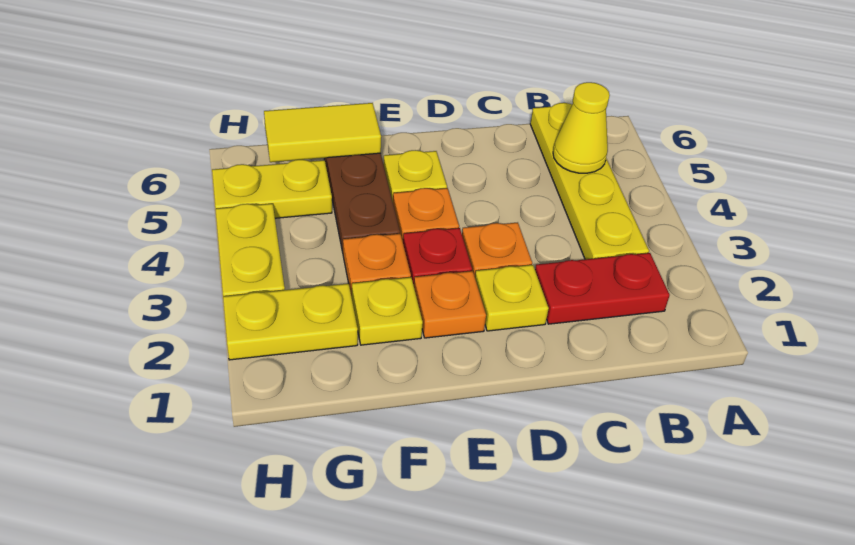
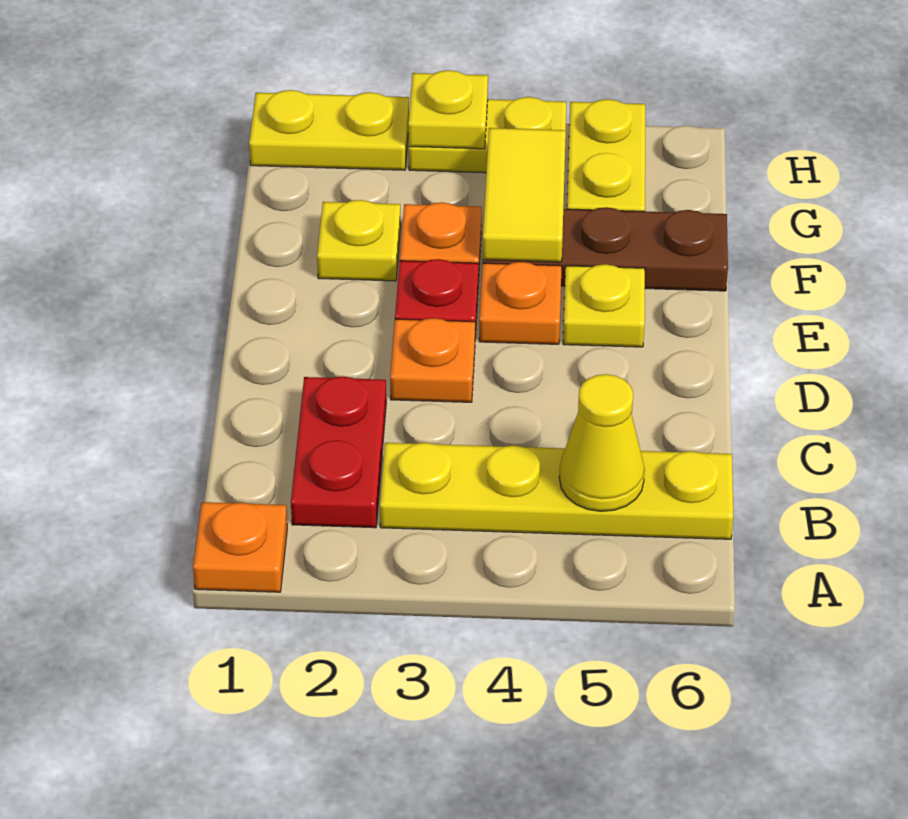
yellow plate D2 level 1 -> yellow plate H3 level 2
orange plate E2 level 1 -> orange plate A1 level 1
yellow tile F6:G6 level 2 -> yellow tile F4:G4 level 2
yellow plate G2:H2 level 1 -> yellow plate H1:H2 level 1

